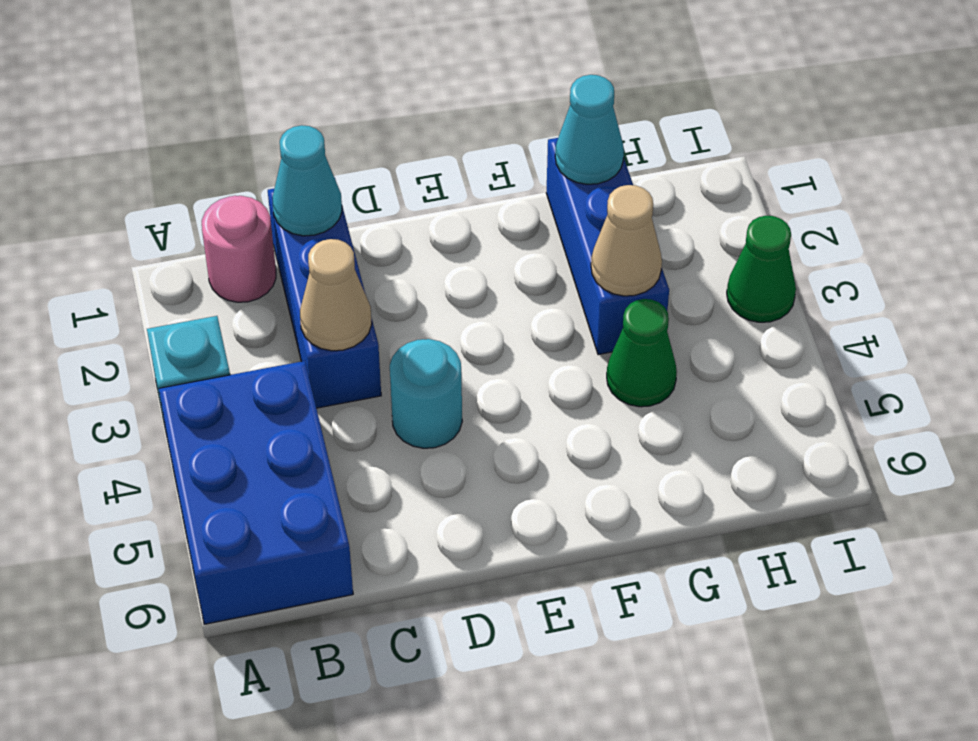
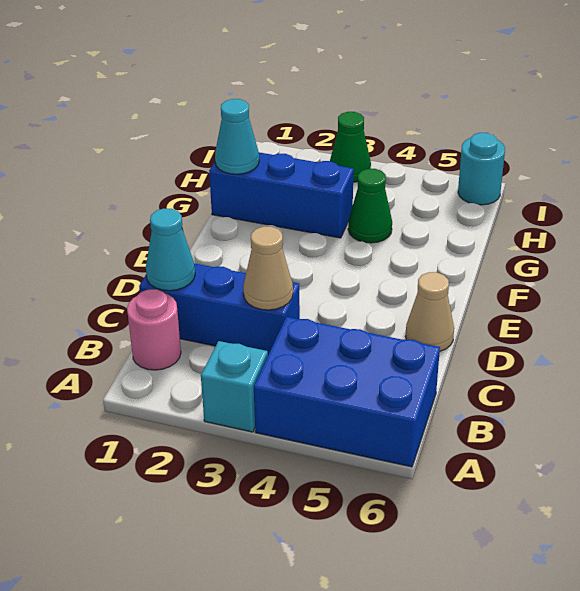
cyan round brick D4 level 1 -> cyan round brick I6 level 1
tan cone G3 level 2 -> tan cone D6 level 1

